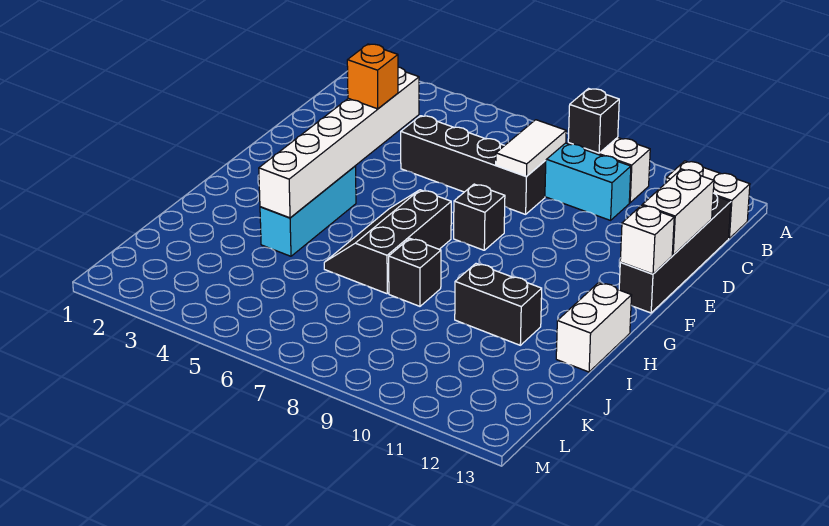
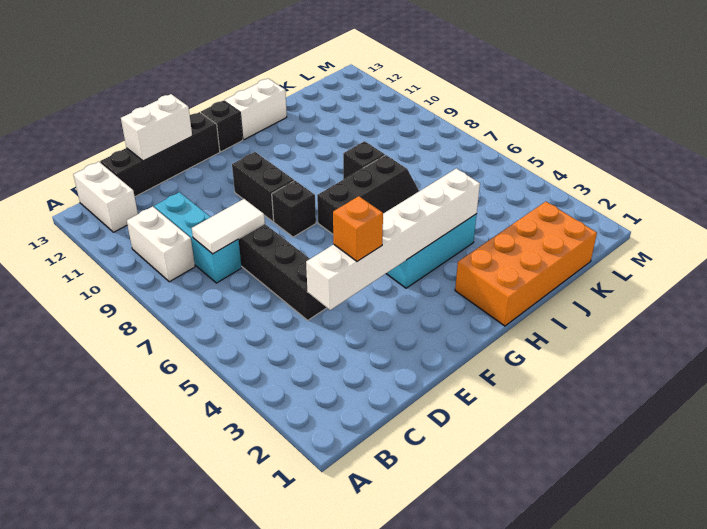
black brick B9 level 2 -> black brick G13 level 1
white brick F13 level 2 -> none
none -> orange brick H1:K2 level 1
black brick I10:I11 level 1 -> black brick F9:F10 level 1

